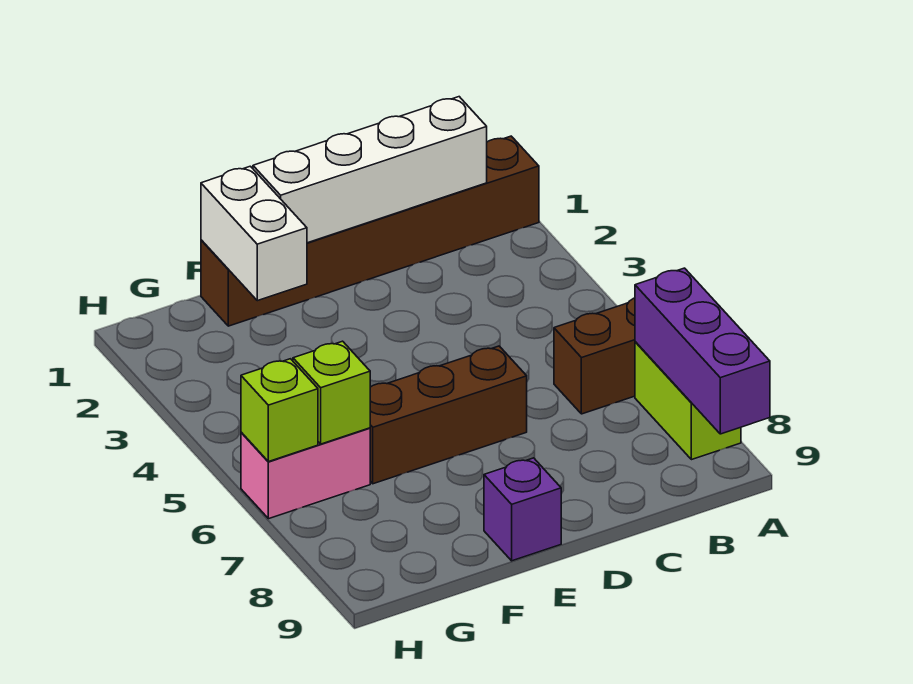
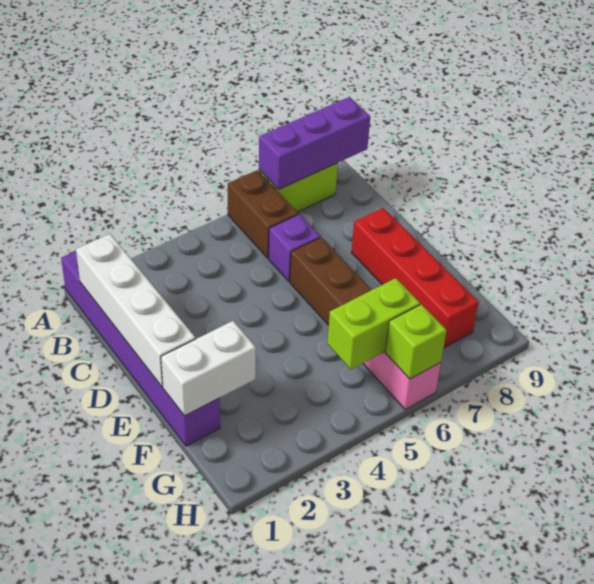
brown brick A1:F1 level 1 -> purple brick A1:F1 level 1
none -> red brick D8:G8 level 1
purple brick E9 level 1 -> purple brick C6 level 1
lime brick G6 level 2 -> lime brick G5:G6 level 2

